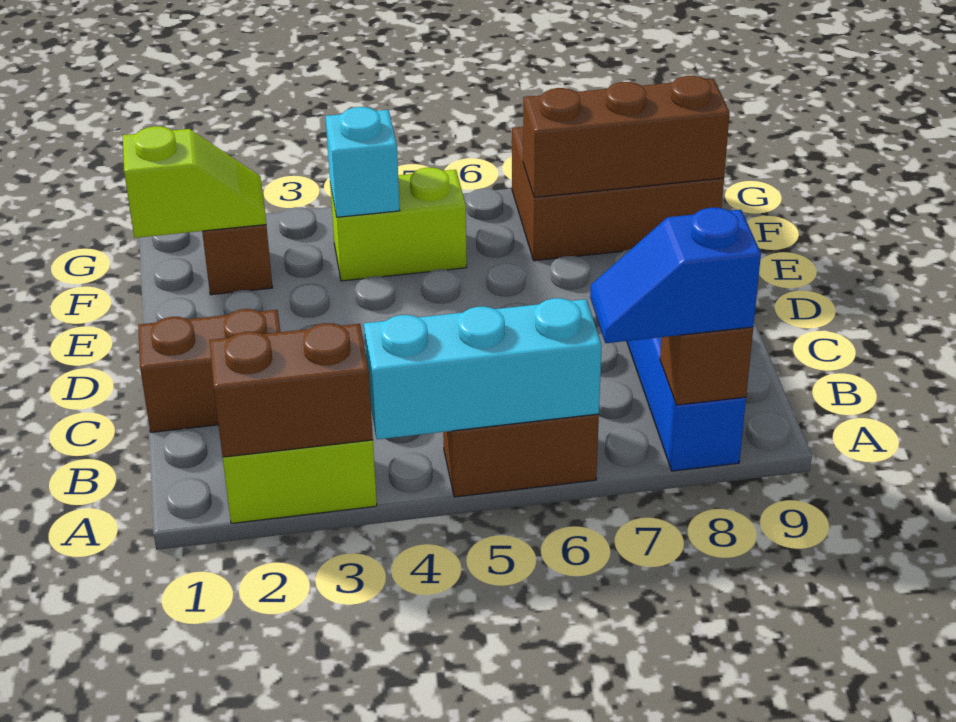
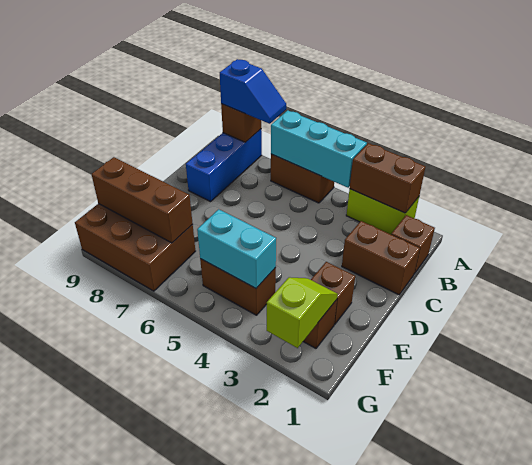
none -> brown brick B1 level 1
none -> brown brick E2 level 1
lime slope F1:F2 level 2 top 1 -> lime slope F2:G2 level 2 top G
lime brick F4:F5 level 1 -> brown brick F4:F5 level 1
cyan brick F4 level 2 -> cyan brick F4:F5 level 2

